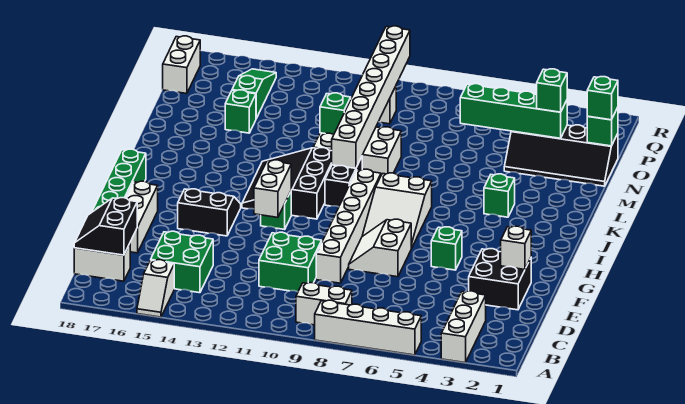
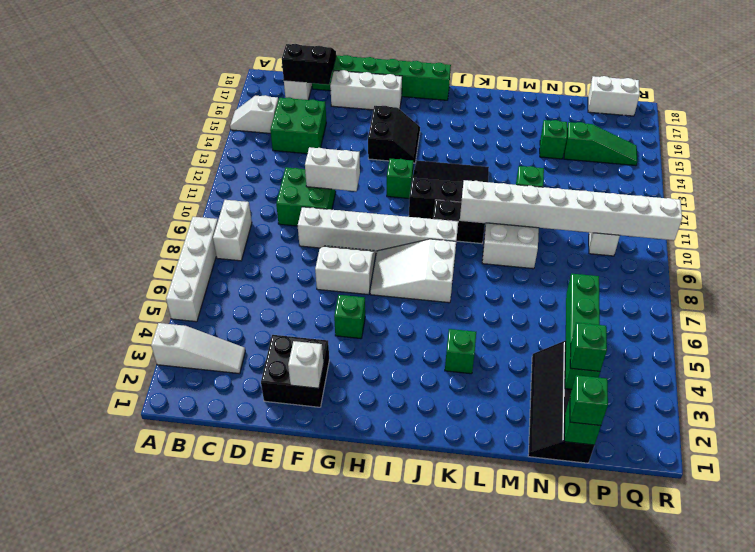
white brick A3:C3 level 1 -> white slope A3:C3 level 1 top A
white brick G12:H12 level 2 -> white brick E11:F11 level 2

